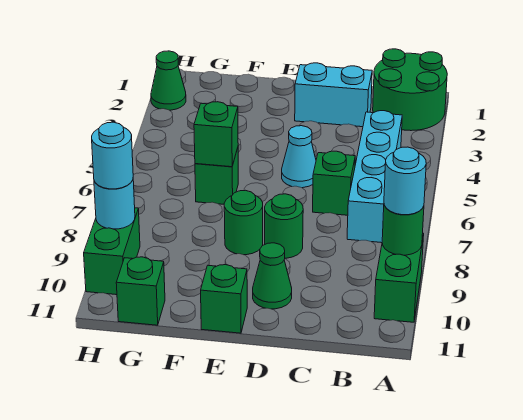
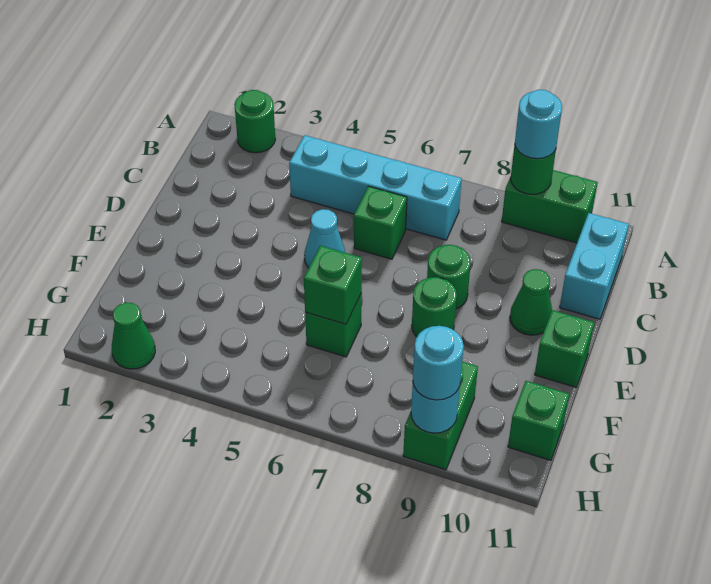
green round brick A1:B2 level 1 -> green round brick A2 level 1
cyan brick C2:D2 level 1 -> cyan brick B11:C11 level 1
green brick H9:H10 level 1 -> green brick G9:H9 level 1

